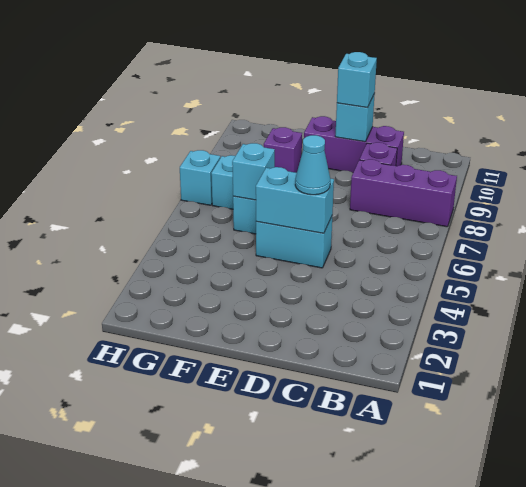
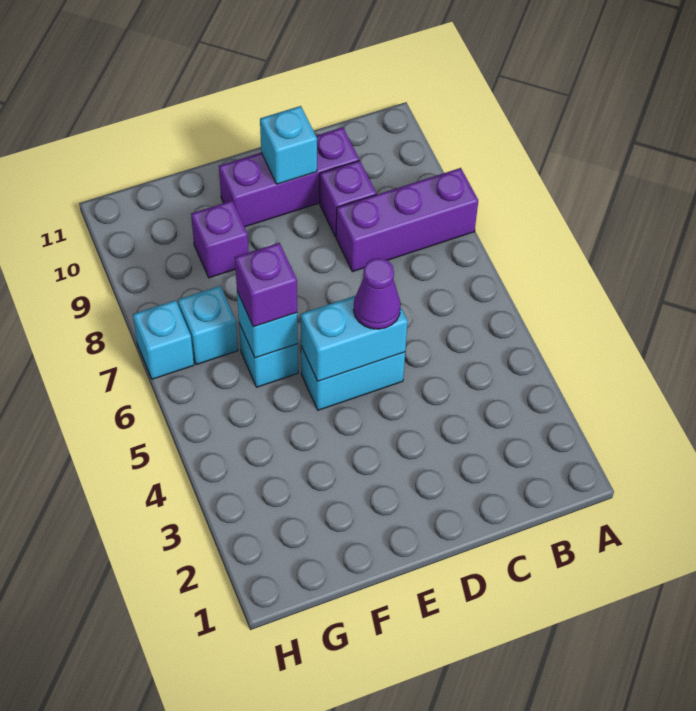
cyan cone D5 level 3 -> purple cone D5 level 3
cyan brick D10 level 3 -> none
none -> purple brick F6 level 3

